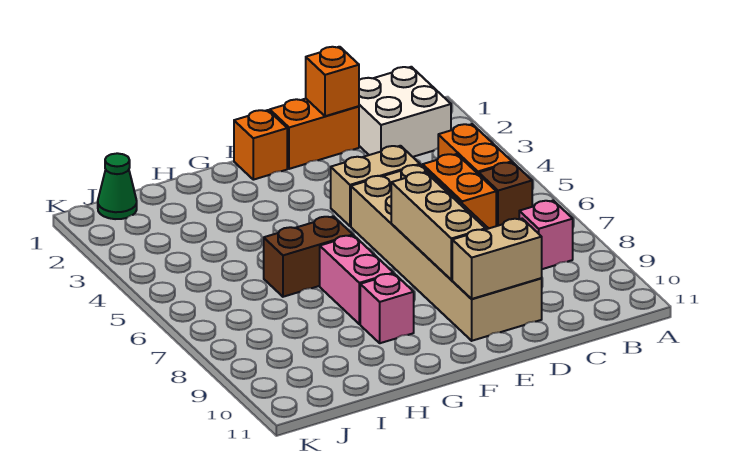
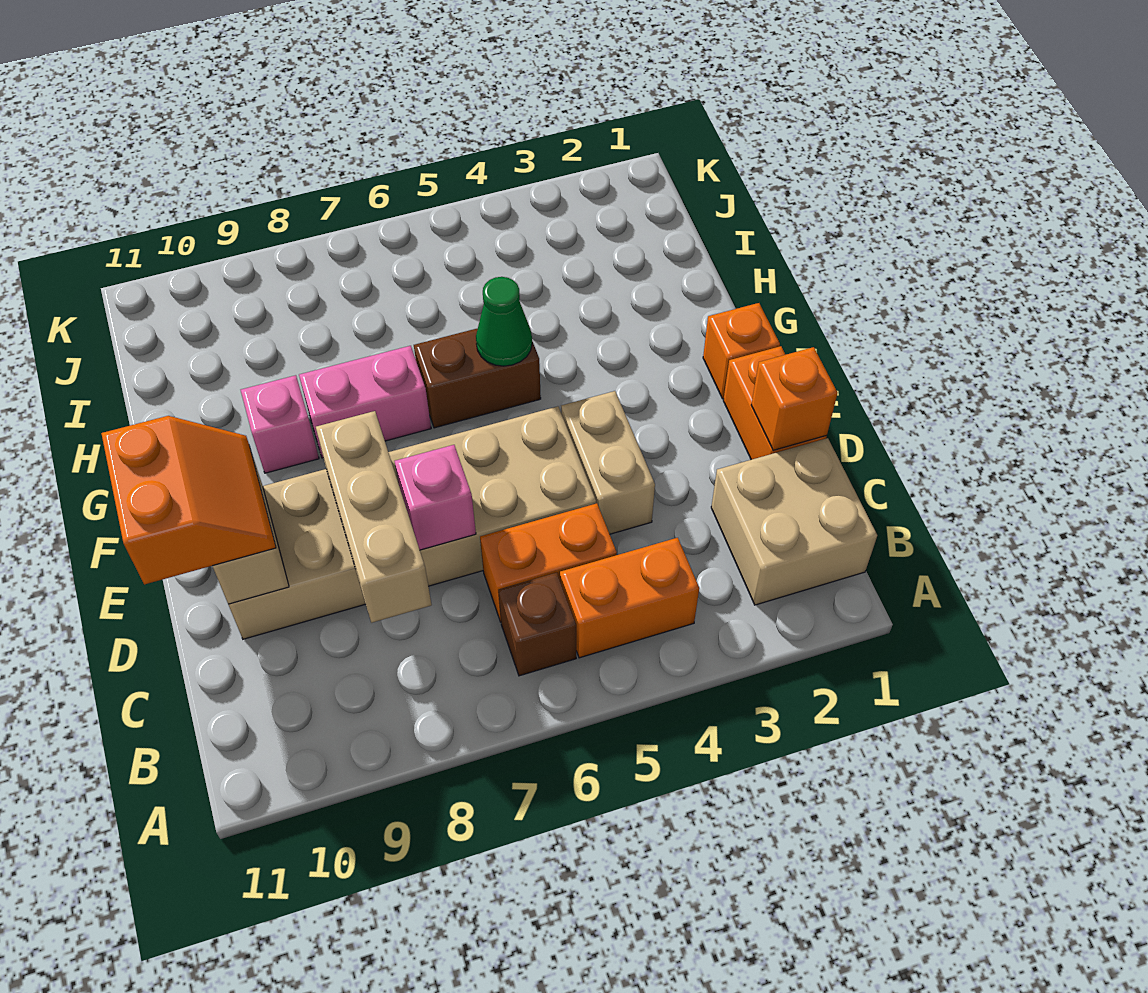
white brick B1:C2 level 1 -> tan brick B1:C2 level 1
pink brick B8 level 1 -> pink brick D7 level 2
none -> orange slope D10:E11 level 3 top 11
tan brick E7:E9 level 2 -> tan brick C8:E8 level 2
brown brick G6:H6 level 1 -> brown brick G5:G6 level 1
green cone J1 level 1 -> green cone G5 level 2

